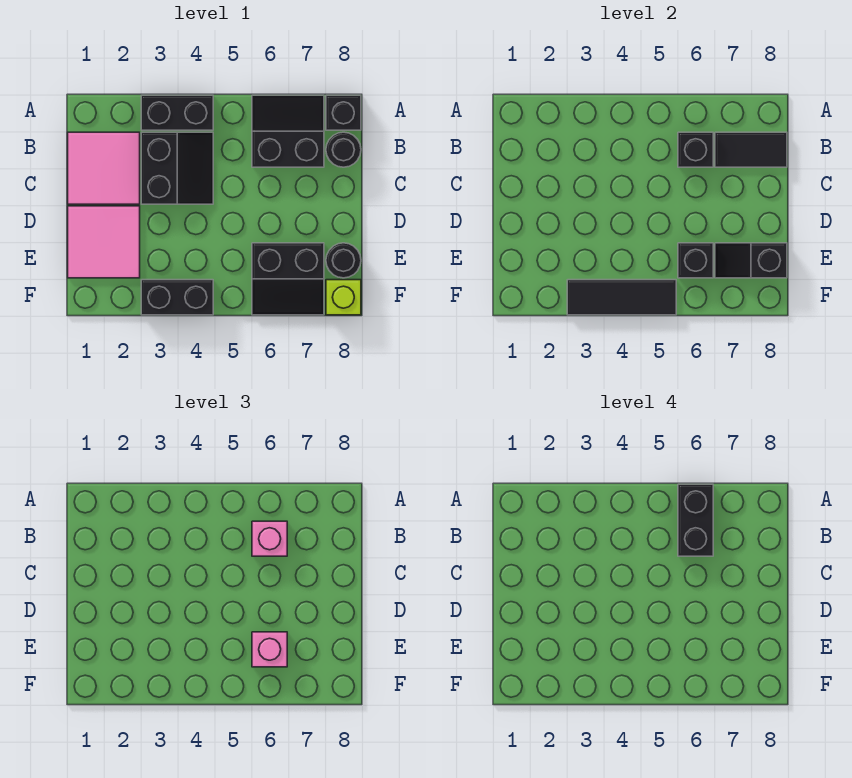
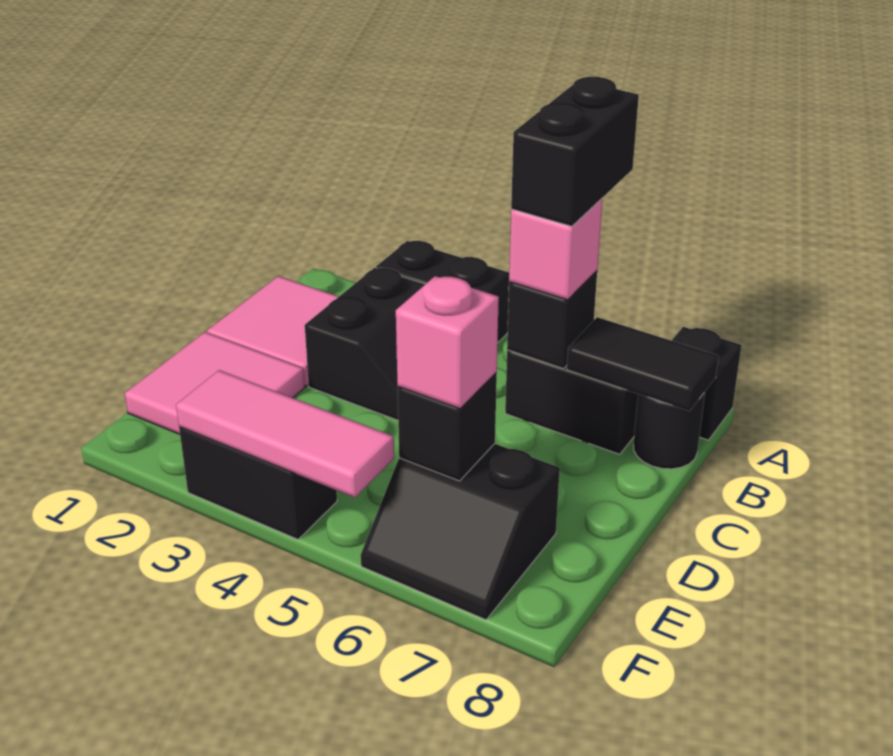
black slope E7:E8 level 2 top 8 -> none
black round brick E8 level 1 -> none
black tile F3:F5 level 2 -> pink tile F3:F5 level 2
lime brick F8 level 1 -> none

